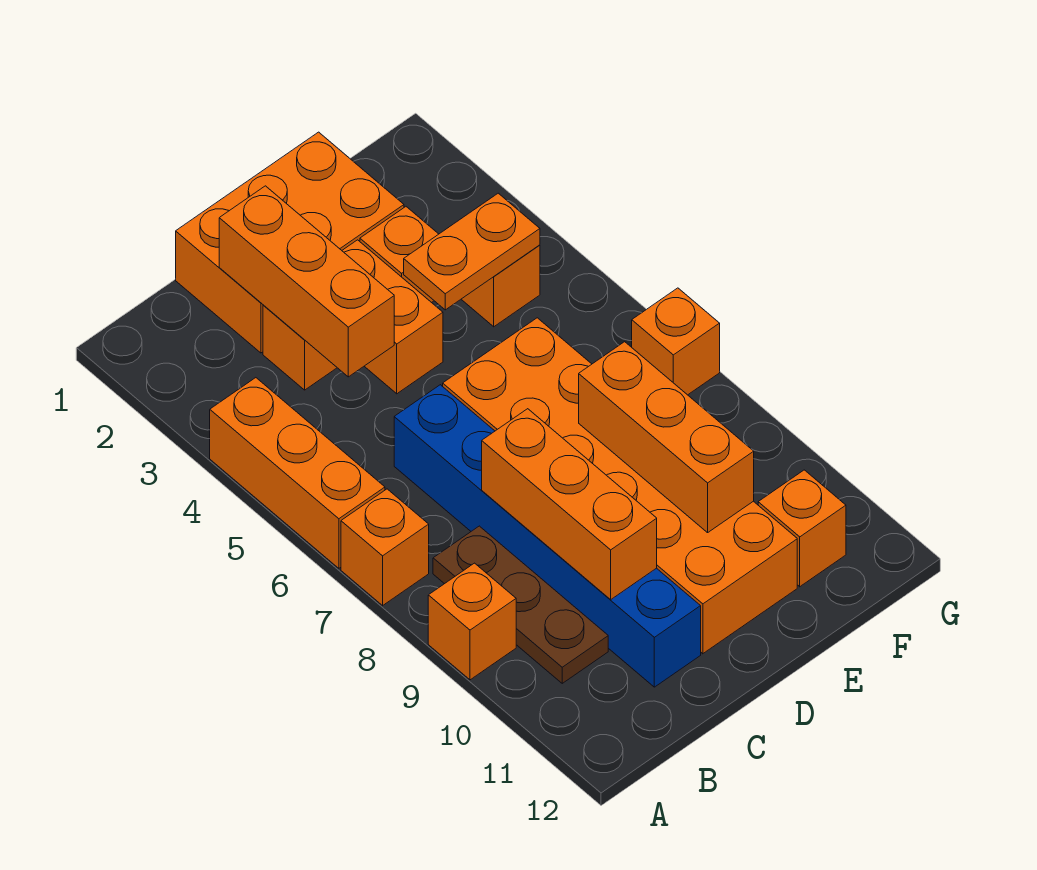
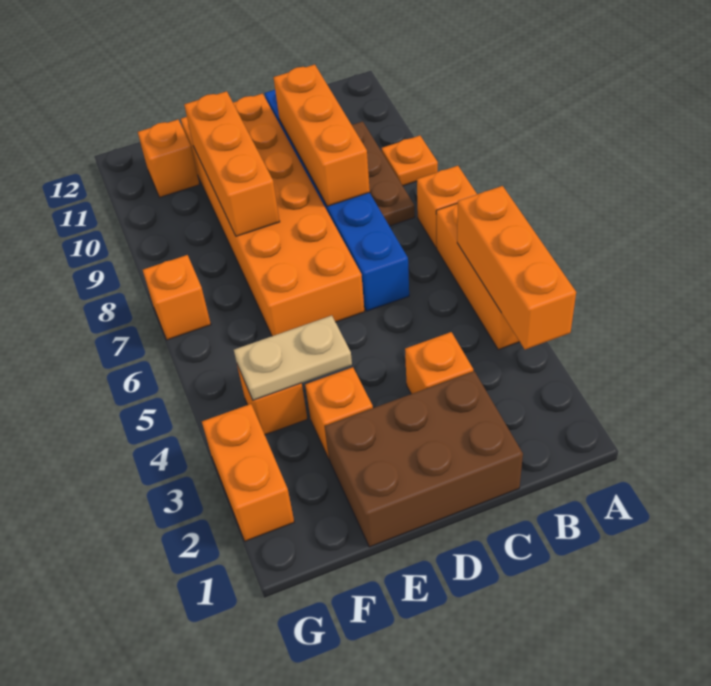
orange brick A9 level 1 -> orange plate A9 level 1
orange brick C1:E2 level 1 -> brown brick C1:E2 level 1
orange brick C2:C4 level 2 -> orange brick A3:A5 level 2
orange brick D3:D4 level 1 -> orange brick G2:G3 level 1
orange plate E4:F4 level 2 -> tan plate E4:F4 level 2

